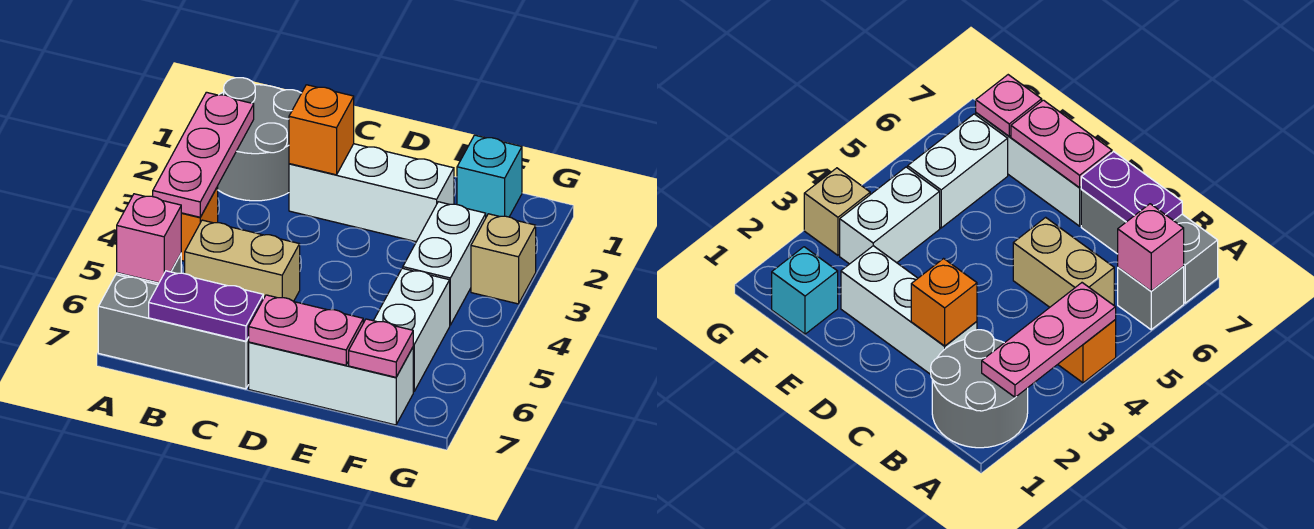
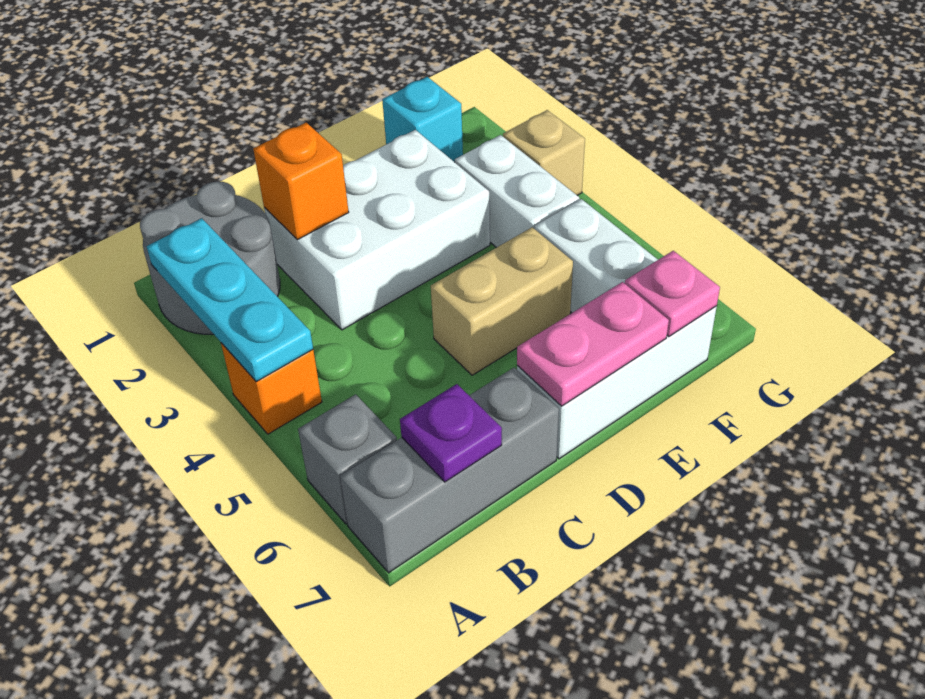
pink plate A2:A4 level 2 -> cyan plate A2:A4 level 2
pink brick A6 level 2 -> none
tan brick B5:C5 level 1 -> tan brick D5:E5 level 1
purple plate B7:C7 level 2 -> purple plate B7 level 2
white brick C2:E2 level 1 -> white brick C2:E3 level 1

